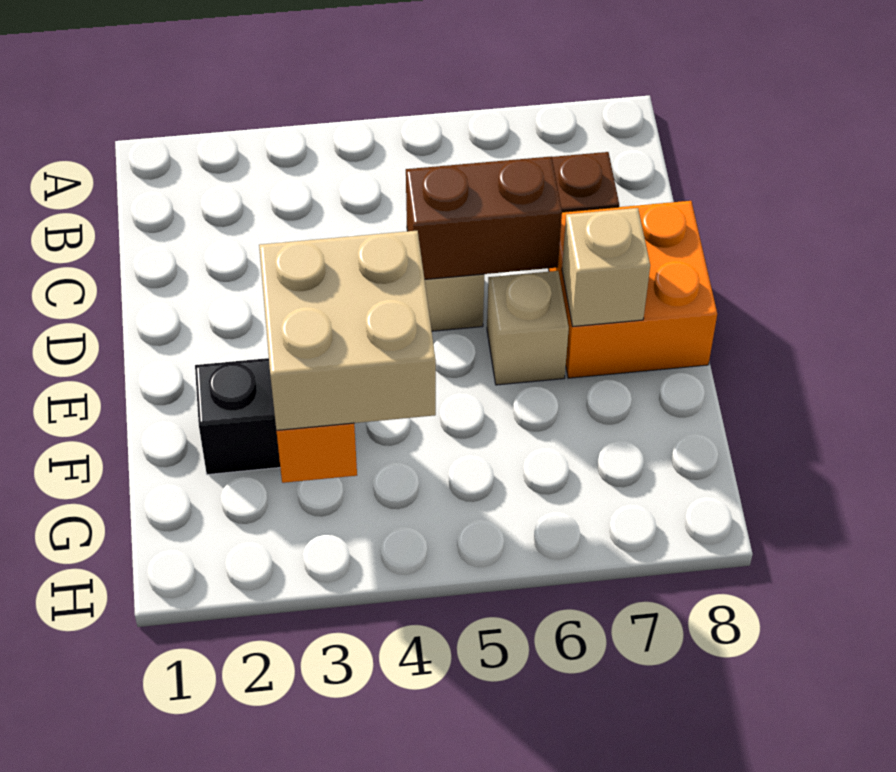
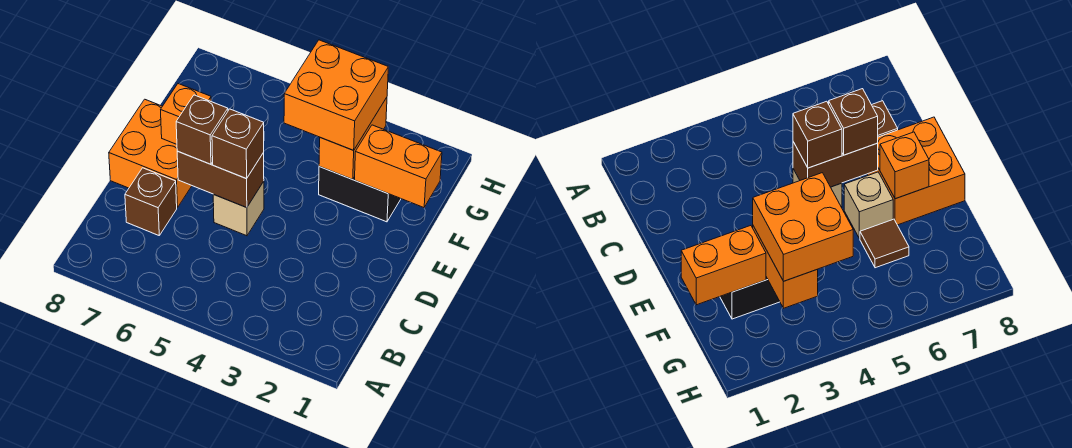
none -> brown brick D5 level 3
none -> brown brick D6 level 3
tan brick E7 level 2 -> orange brick E7 level 2
none -> orange brick F1:F2 level 2
tan brick F3:G4 level 3 -> orange brick F3:G4 level 3
none -> brown tile F6 level 1

